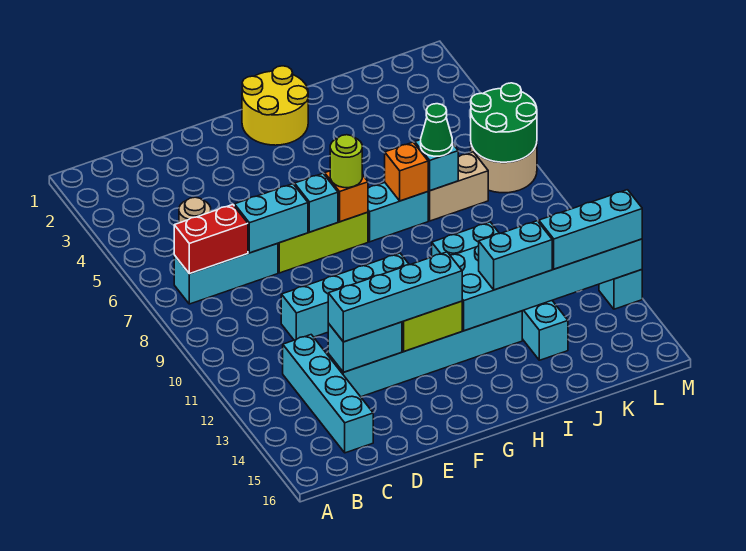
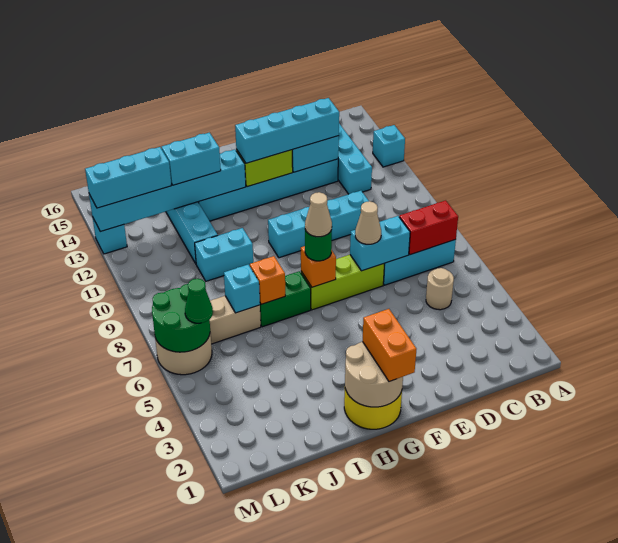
none -> tan cone E7 level 3
cyan brick F7 level 2 -> cyan brick A13 level 1
none -> tan round brick G1:H2 level 2
none -> orange brick G1:G2 level 3
lime round brick G7 level 3 -> green round brick G7 level 3
none -> tan cone G7 level 4
cyan brick H7:I7 level 1 -> green brick H7:I7 level 1
cyan brick H12:M13 level 2 -> cyan brick H13:M13 level 2
green cone J7 level 3 -> green cone L6 level 3

